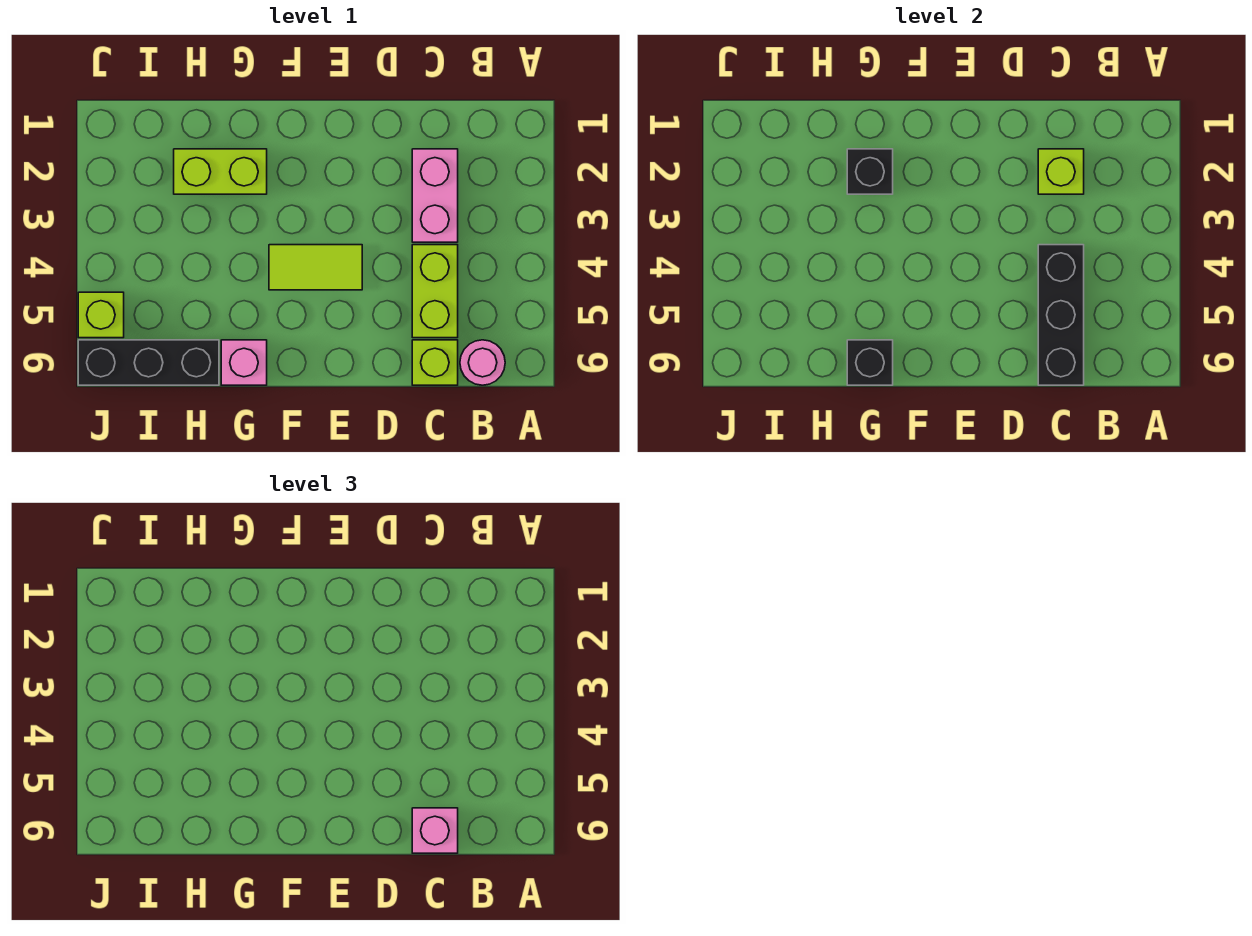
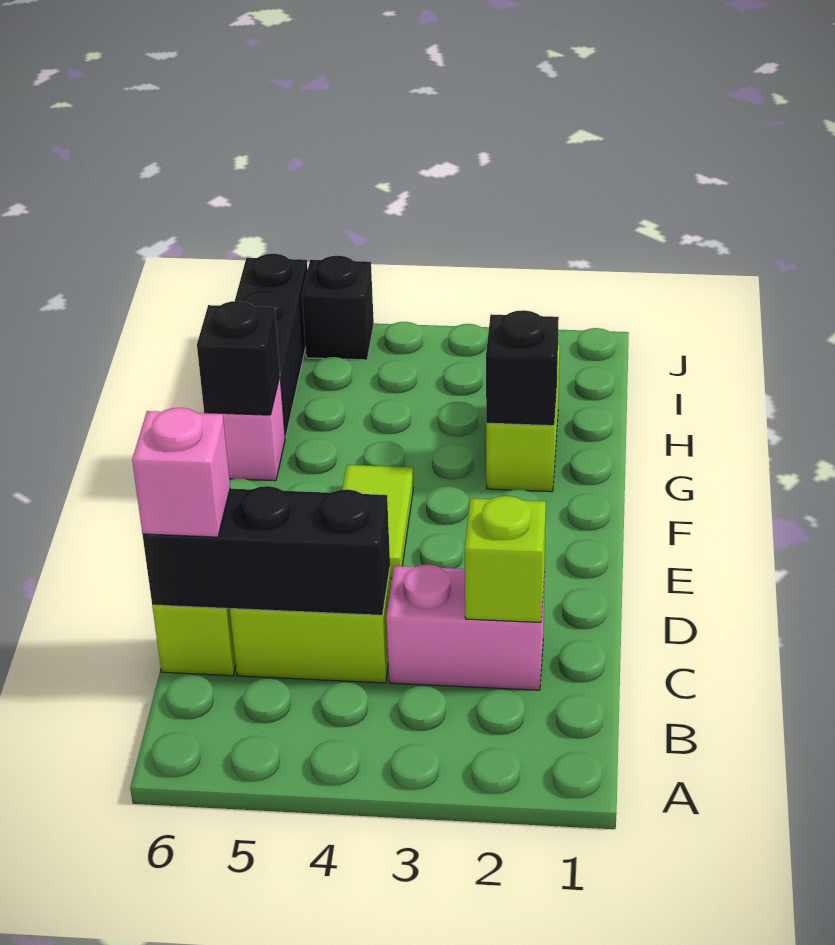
pink round brick B6 level 1 -> none
lime brick J5 level 1 -> black brick J5 level 1

